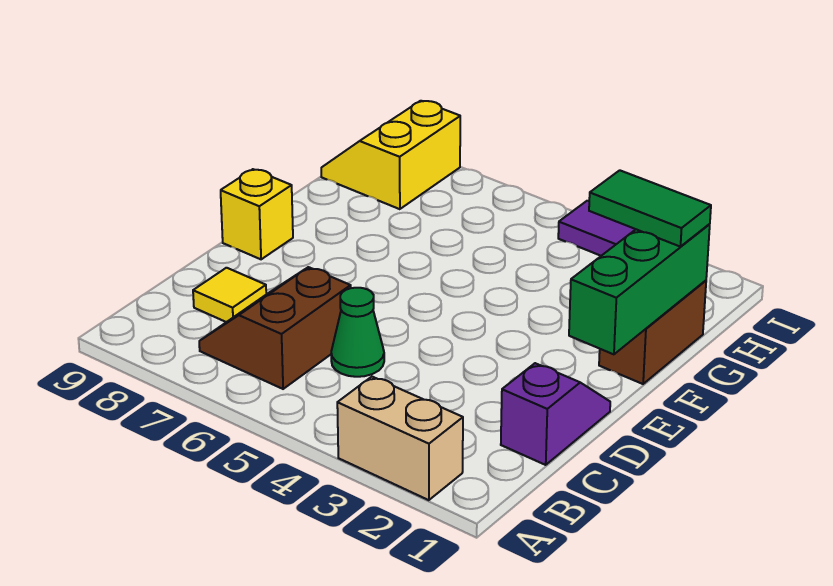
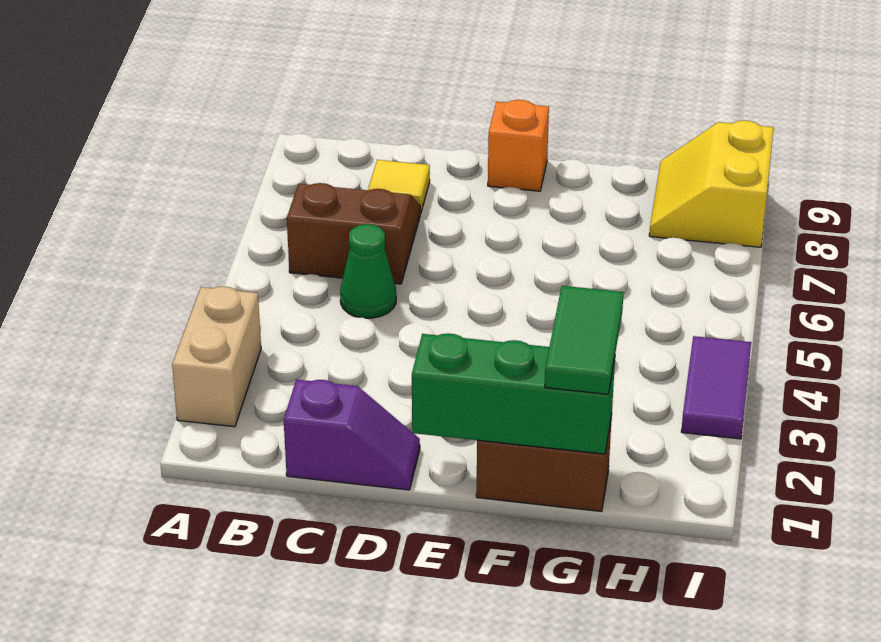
yellow brick E9 level 1 -> orange brick E9 level 1
yellow slope H8:I9 level 1 top 8 -> yellow slope H8:I9 level 1 top I

